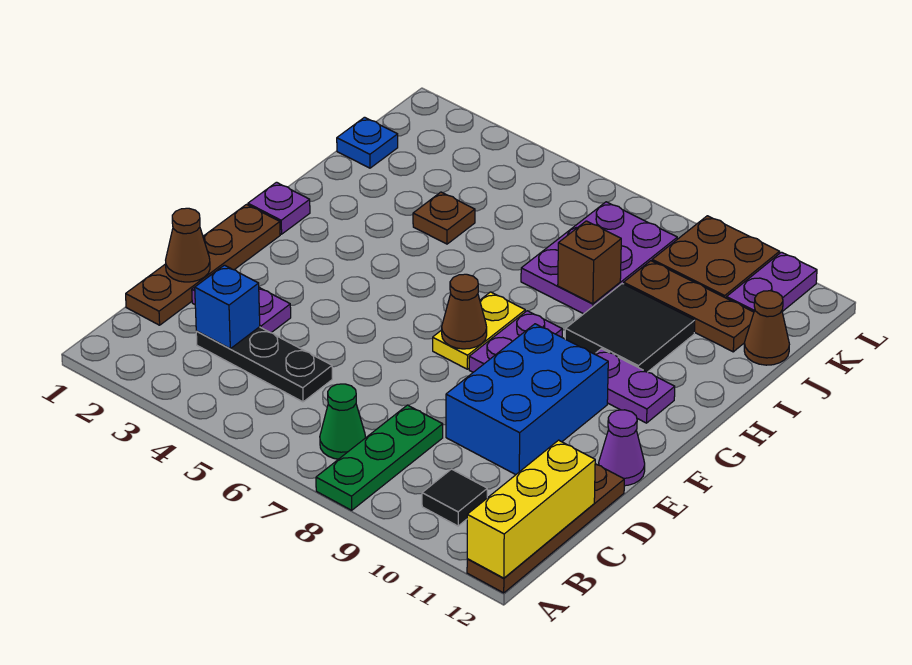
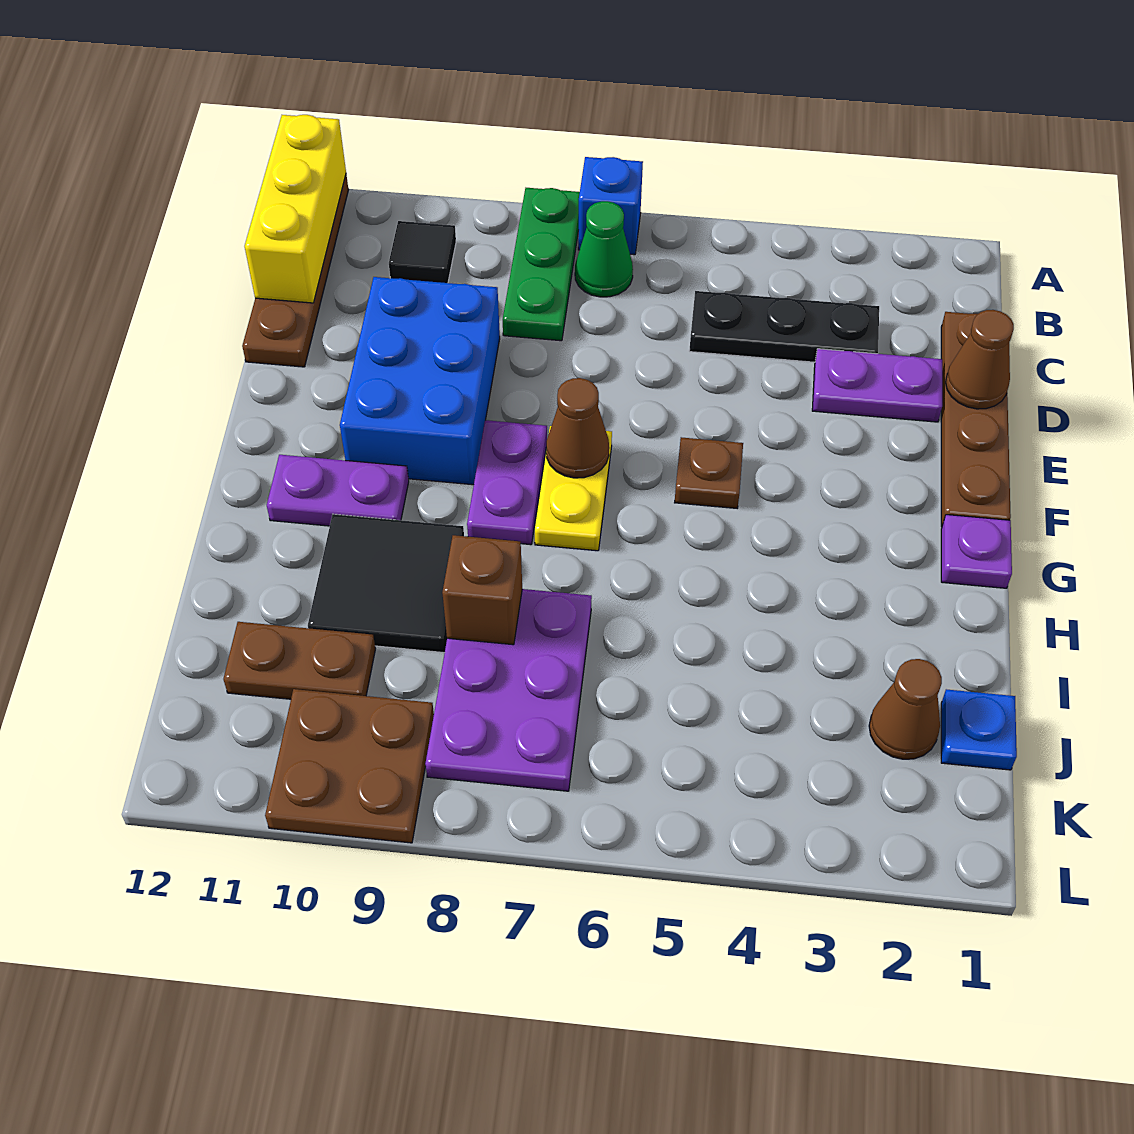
blue brick C3 level 2 -> blue brick A7 level 1
purple cone E12 level 1 -> none
brown plate I4 level 1 -> brown plate F5 level 1
brown plate J9:J11 level 1 -> brown plate J10:J11 level 1
brown cone J12 level 1 -> brown cone J2 level 1
purple plate K11:L11 level 1 -> none

